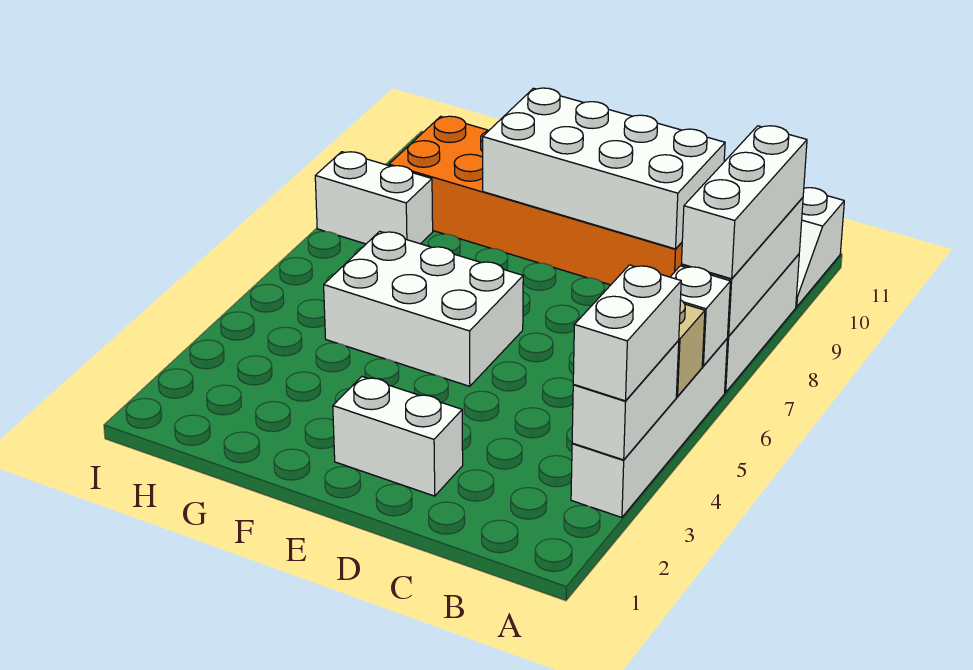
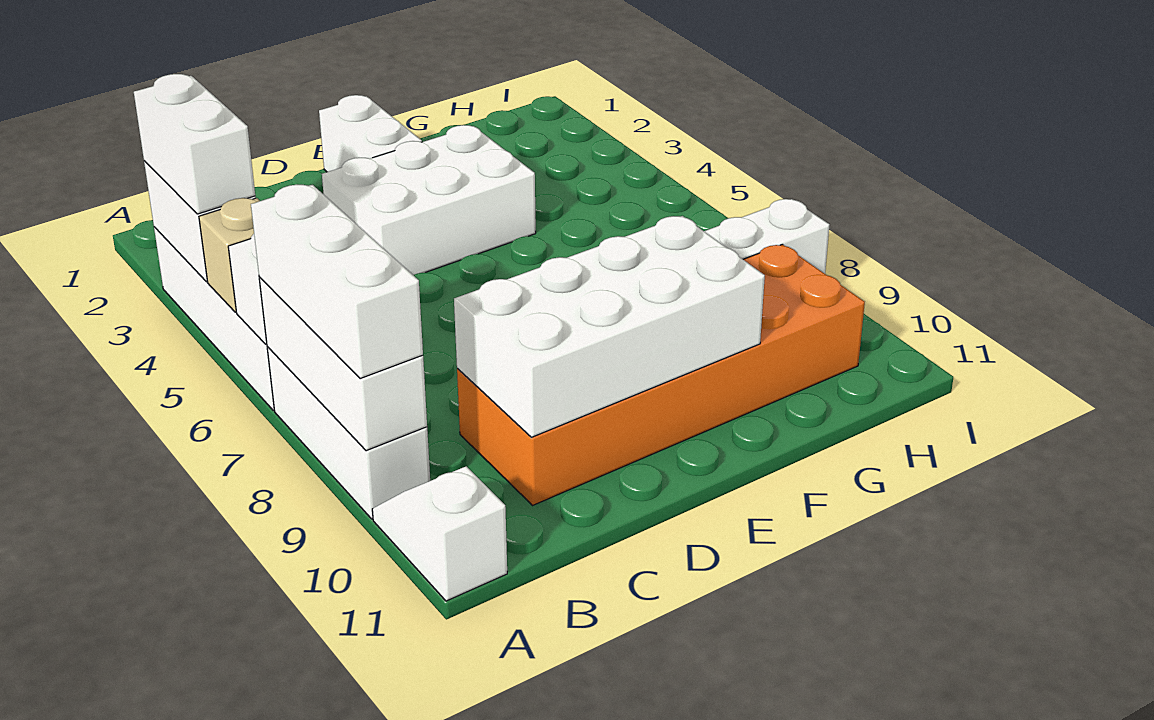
white brick D2:E2 level 1 -> white brick E1:E2 level 1
white brick E5:G6 level 1 -> white brick D3:F4 level 1

